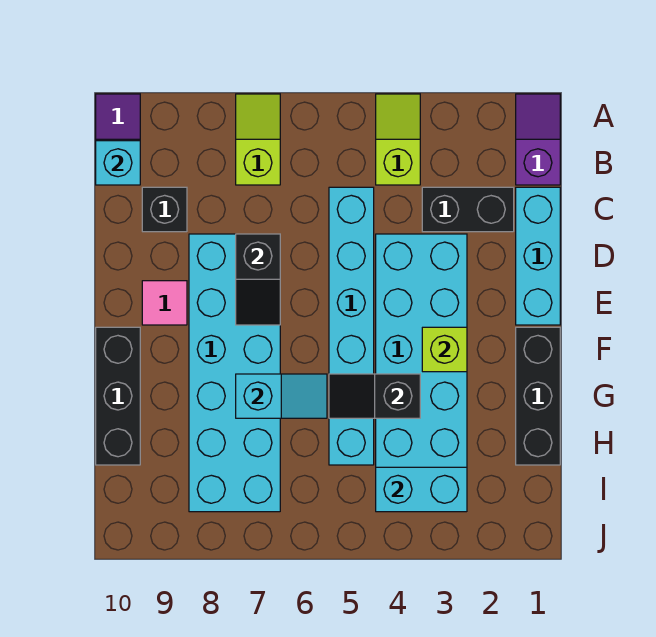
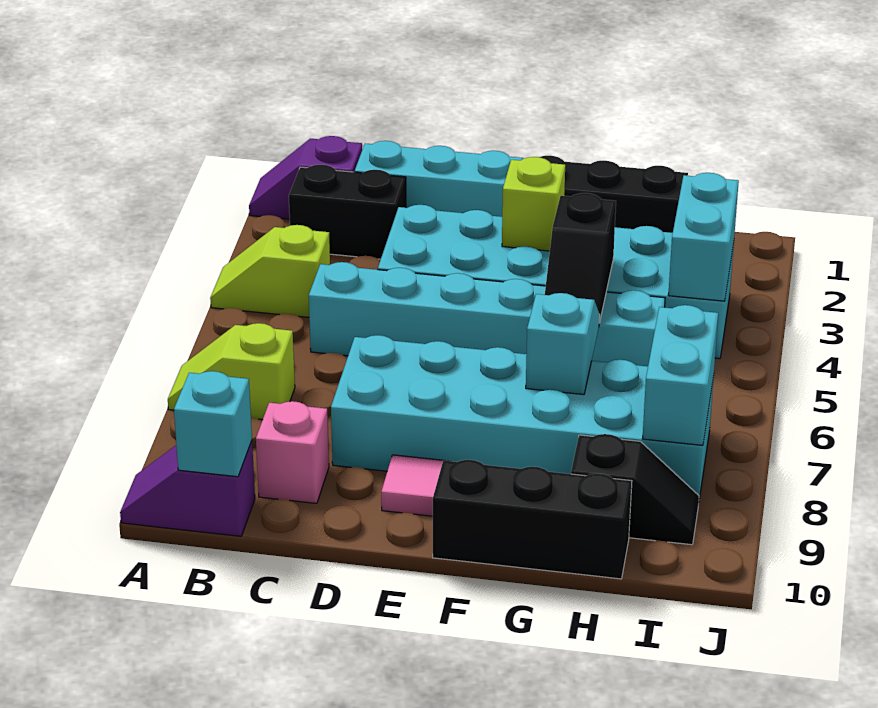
black brick C2:C3 level 1 -> black brick B2:C2 level 1
black brick C9 level 1 -> pink brick C9 level 1
black slope D7:E7 level 2 top D -> black slope H9:I9 level 1 top H
none -> cyan brick I7:I8 level 2

